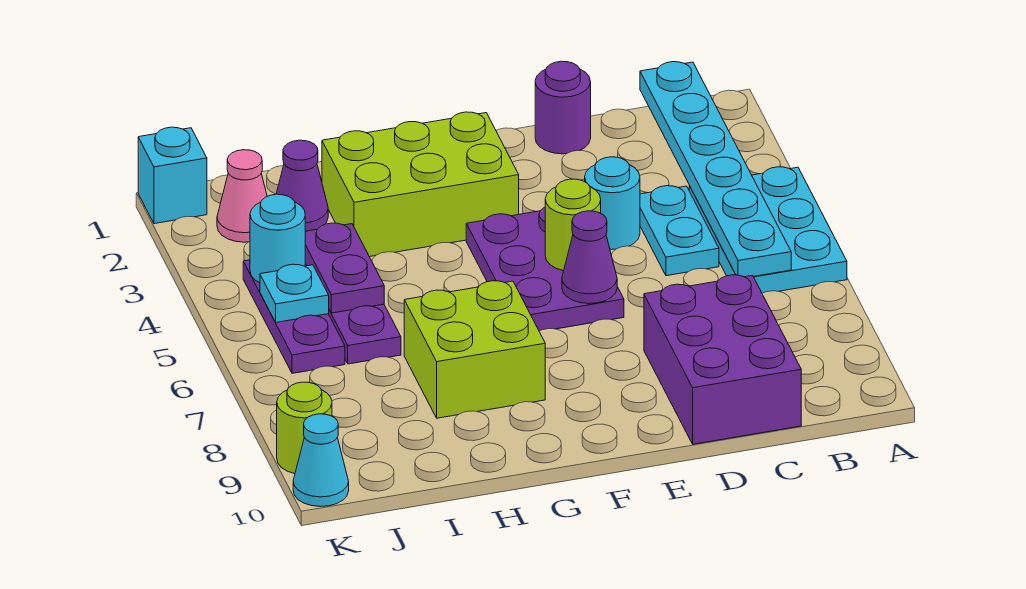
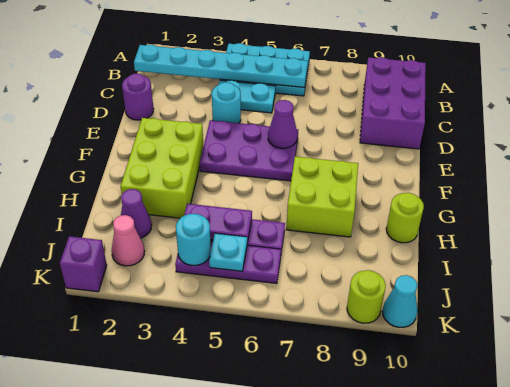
purple brick C8:D10 level 1 -> purple brick B9:D10 level 1
lime round brick E5 level 2 -> lime round brick H10 level 1
cyan brick K1 level 1 -> purple brick K1 level 1

